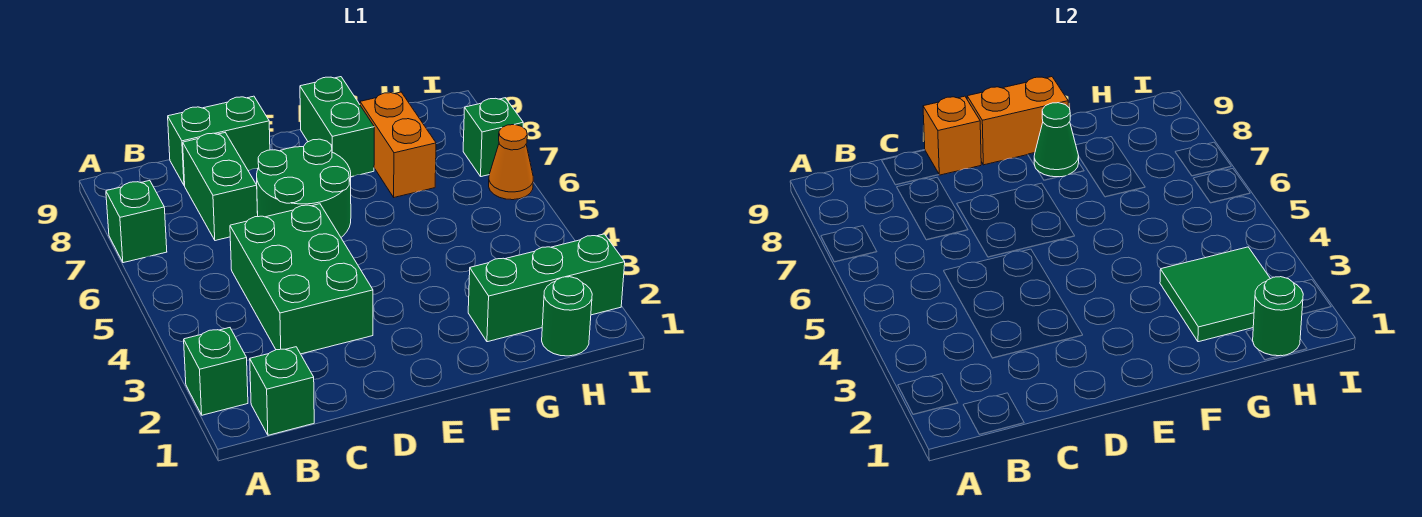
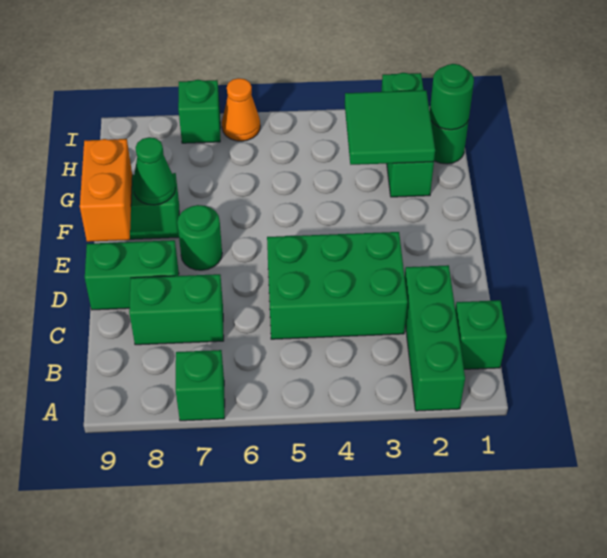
green brick A2 level 1 -> green brick A2:C2 level 1
green brick C9:D9 level 1 -> green brick D8:D9 level 1
green round brick D6:E7 level 1 -> green round brick E7 level 1
orange brick D9 level 2 -> none
orange brick G7:G8 level 1 -> none

